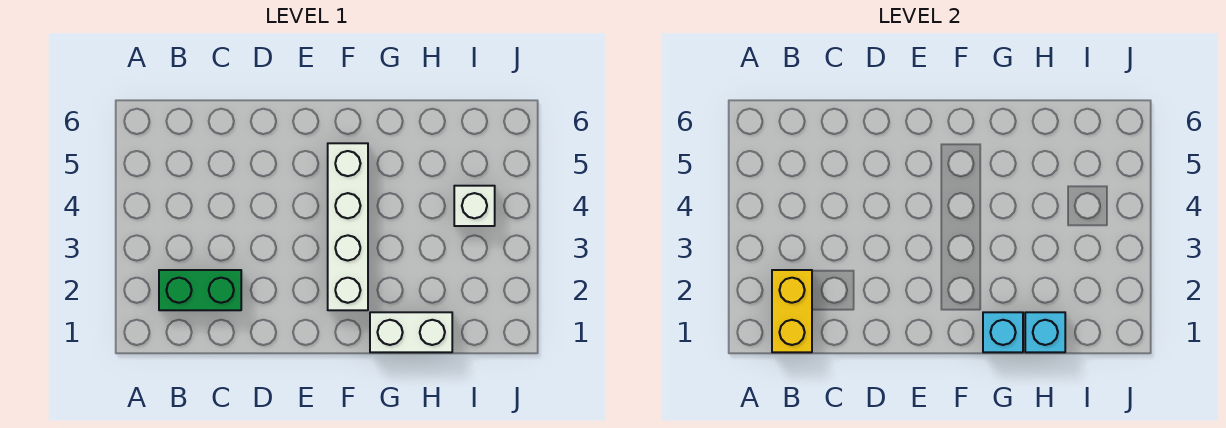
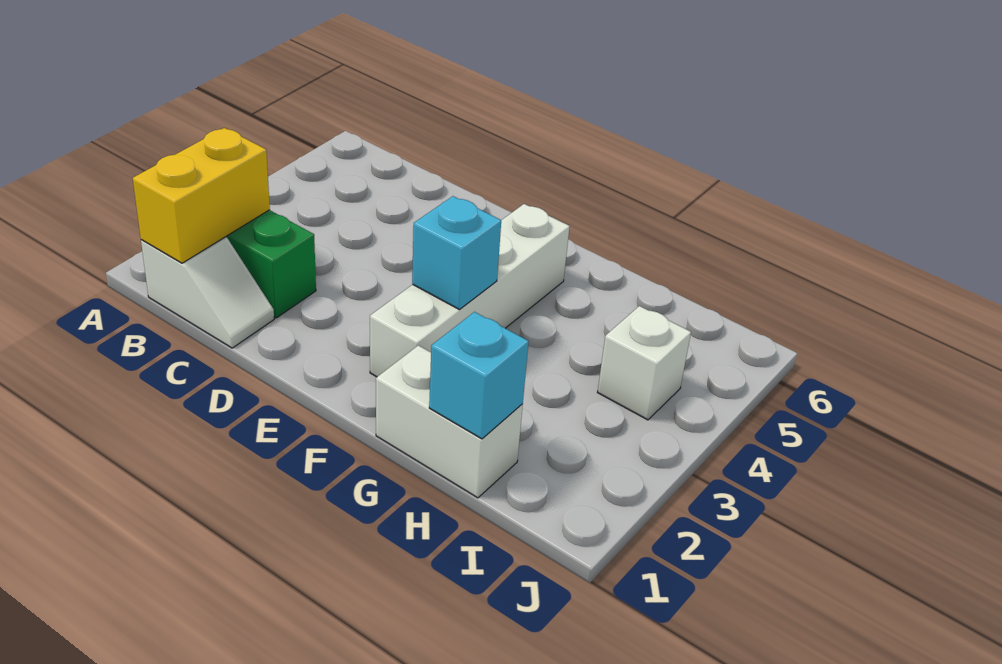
none -> white slope B1:C1 level 1 top B
cyan brick G1 level 2 -> cyan brick F3 level 2

